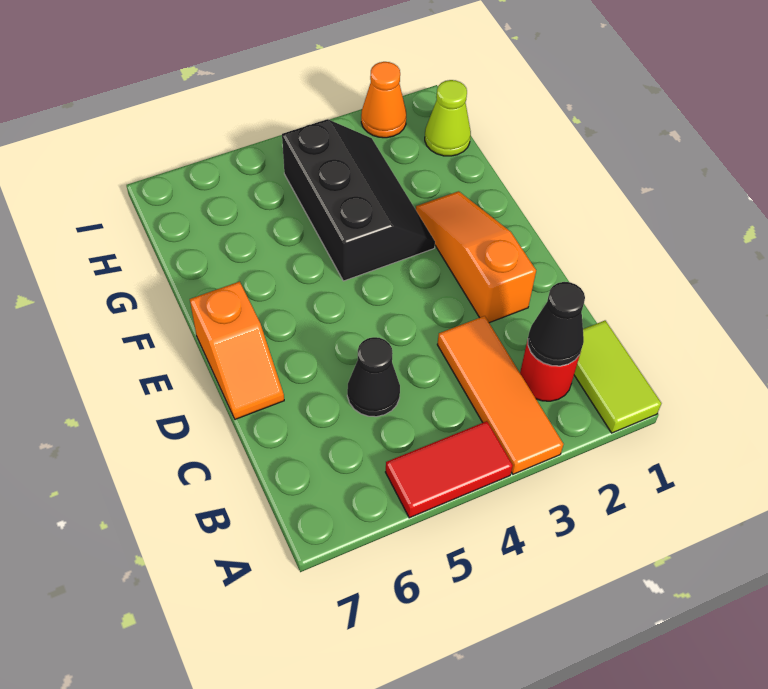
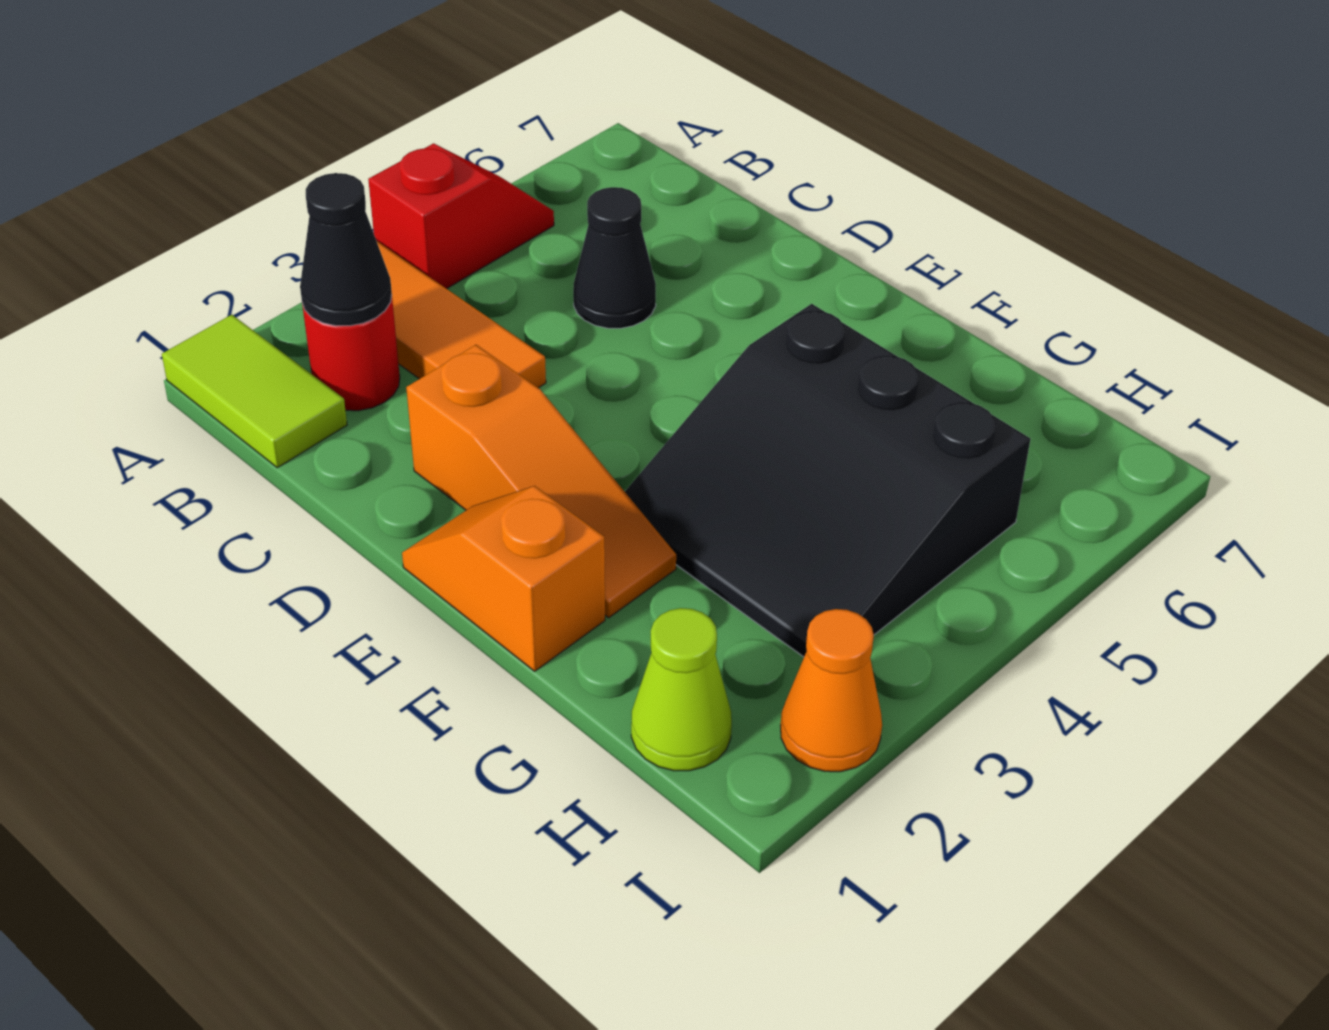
red tile A4:A5 level 1 -> red slope A4:A5 level 1 top 4
orange slope D7:E7 level 1 top E -> orange slope E1:F1 level 1 top F
black slope F3:H4 level 1 top 4 -> black slope F3:H5 level 1 top 5

